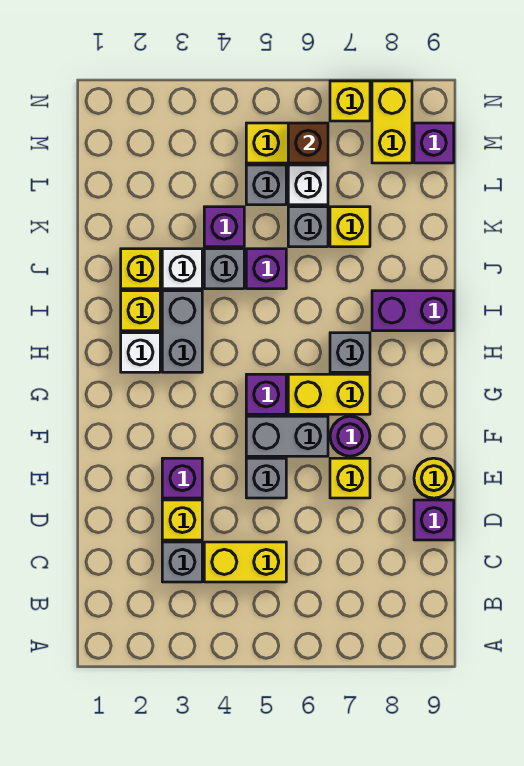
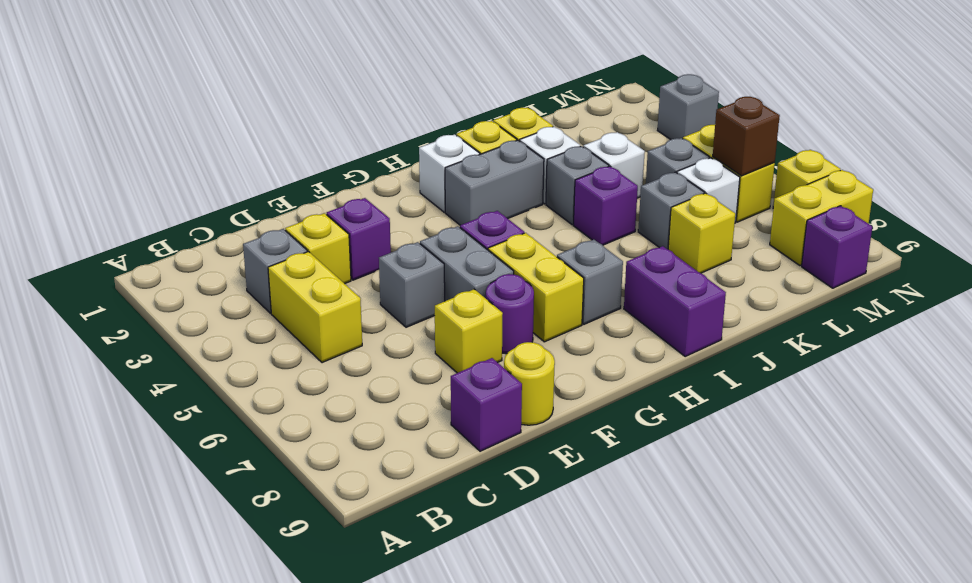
purple brick K4 level 1 -> white brick K4 level 1
none -> grey brick N3 level 1

